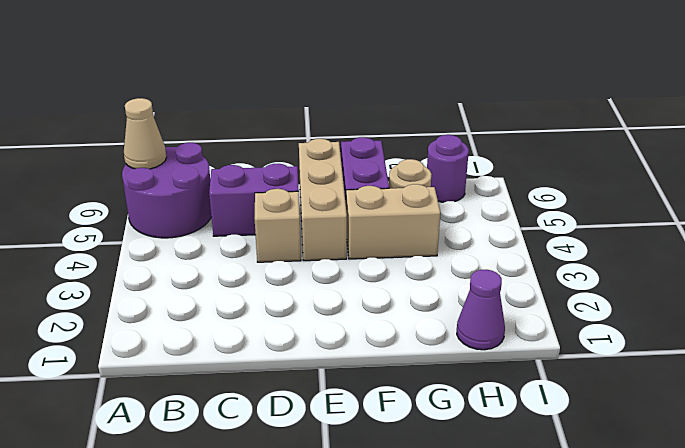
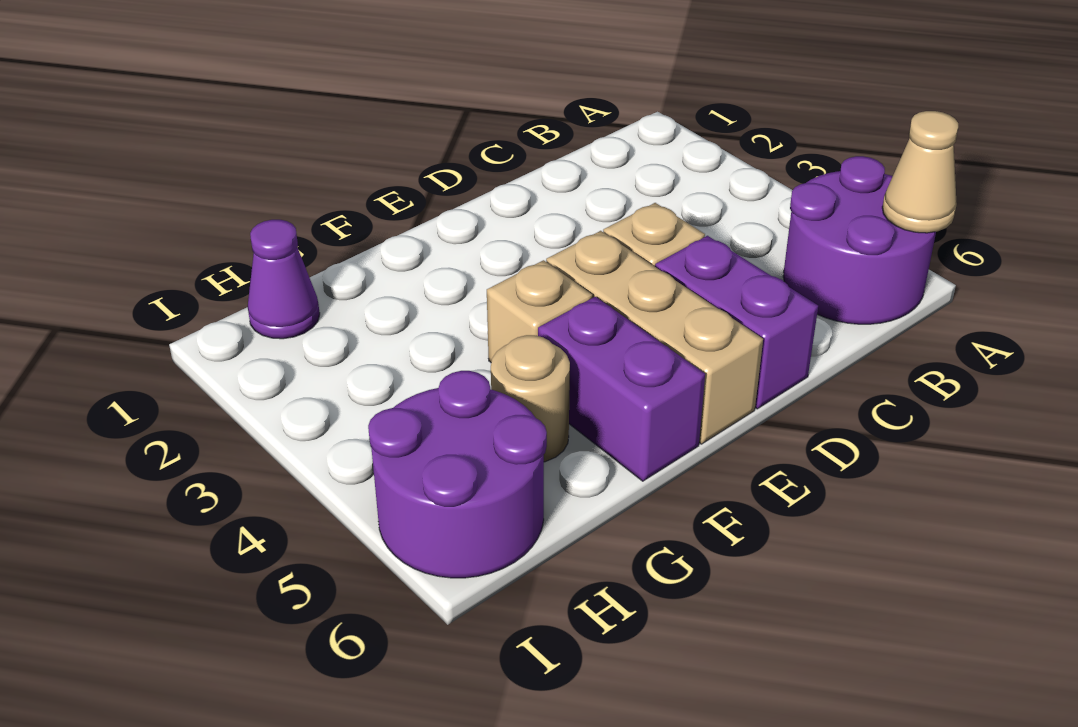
purple brick C5:D5 level 1 -> purple brick D5:D6 level 1
tan brick F4:G4 level 1 -> tan brick F4 level 1
purple round brick H6 level 1 -> purple round brick H5:I6 level 1

